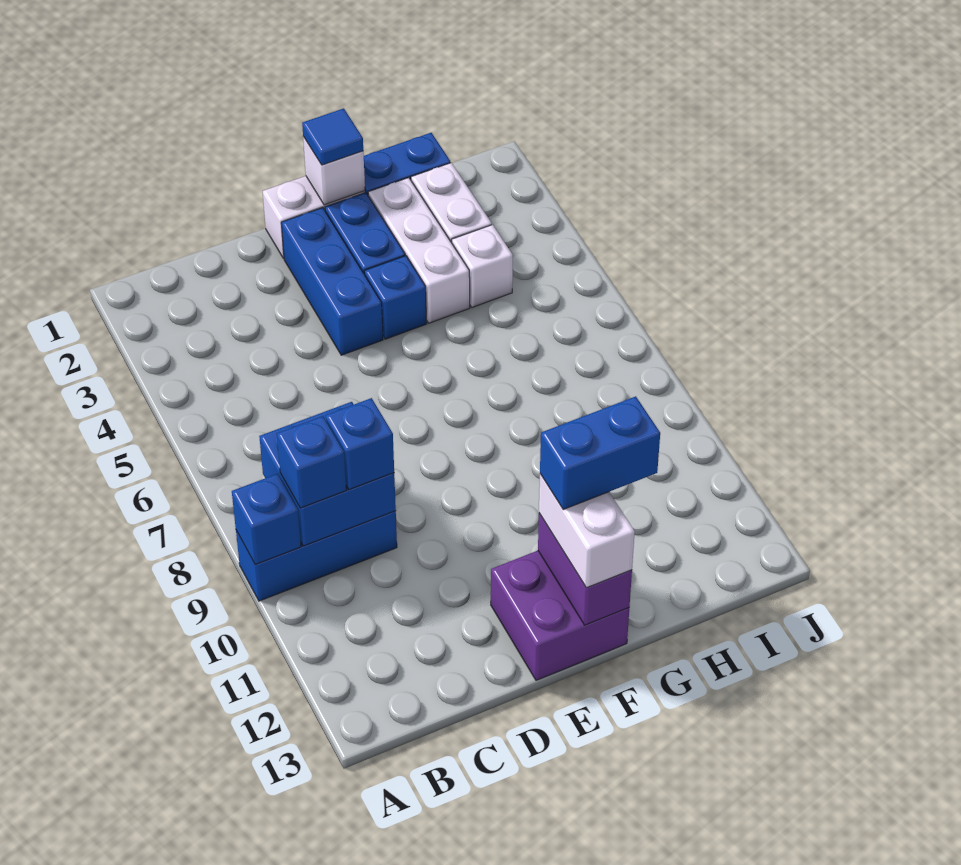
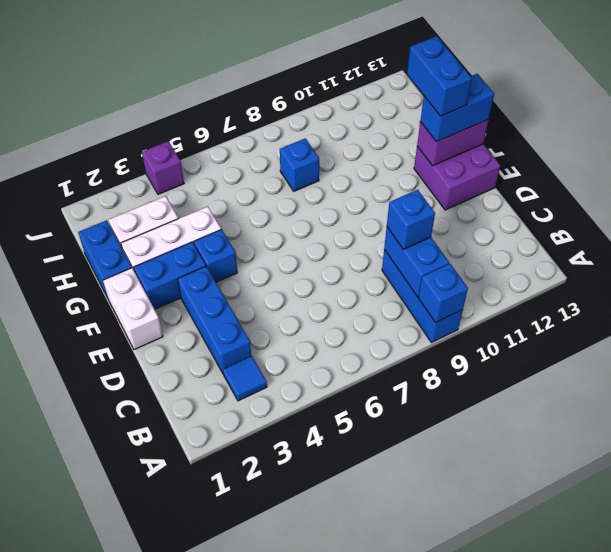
blue brick B8:C9 level 2 -> blue brick B9:C9 level 2
blue brick B9 level 3 -> blue brick H8 level 1
blue brick E2:E4 level 1 -> blue brick C3:E3 level 1
white brick F1 level 2 -> none
blue tile F1 level 3 -> blue tile B3 level 1
white brick F12:F13 level 3 -> blue brick F12:F13 level 3
white brick H4 level 1 -> none
none -> purple brick J4 level 1

